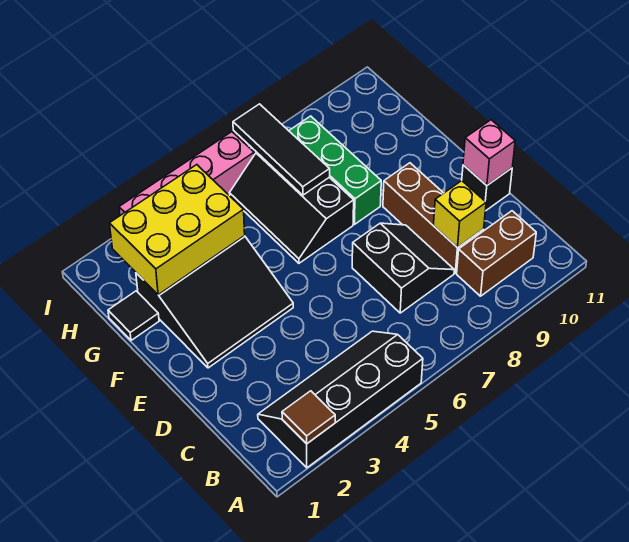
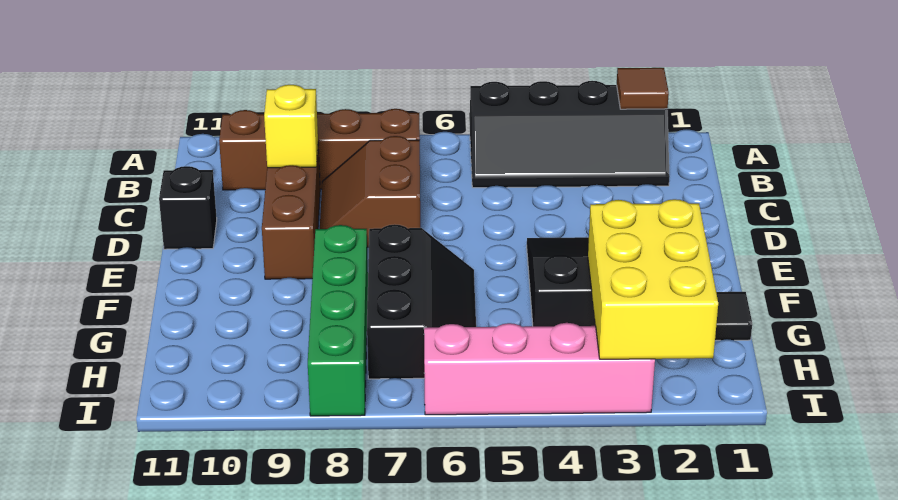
brown brick B9:B10 level 1 -> brown brick B7:B10 level 1
black slope C7:D8 level 1 top 7 -> brown slope C7:D8 level 1 top 7
pink brick D11 level 2 -> none
green brick F8:H8 level 1 -> green brick F8:I8 level 1
yellow brick G2:H4 level 2 -> yellow brick G2:I3 level 2
black tile G7:I7 level 2 -> none

